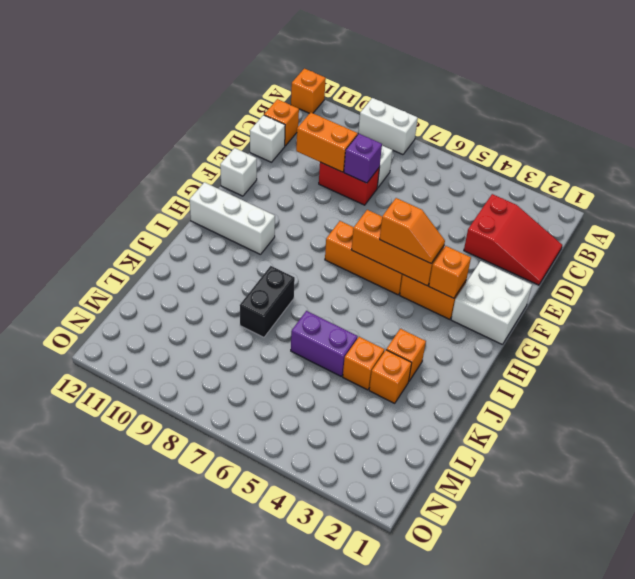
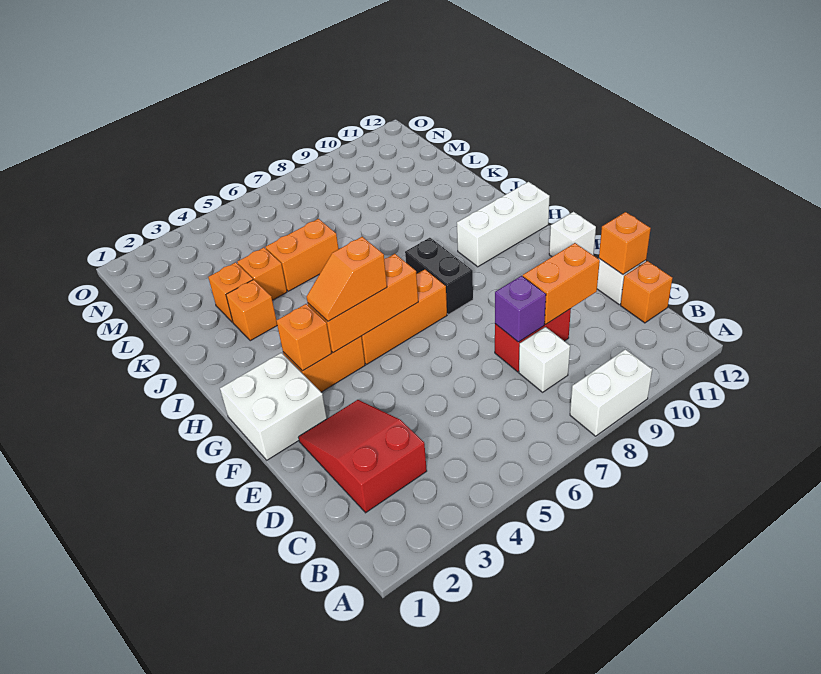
orange brick A12 level 1 -> orange brick D12 level 2
red slope C1:D3 level 1 top 3 -> red slope C2:E3 level 1 top C
black brick J8:K8 level 1 -> black brick G8:H8 level 1
purple brick K5:K6 level 1 -> orange brick K5:K6 level 1

